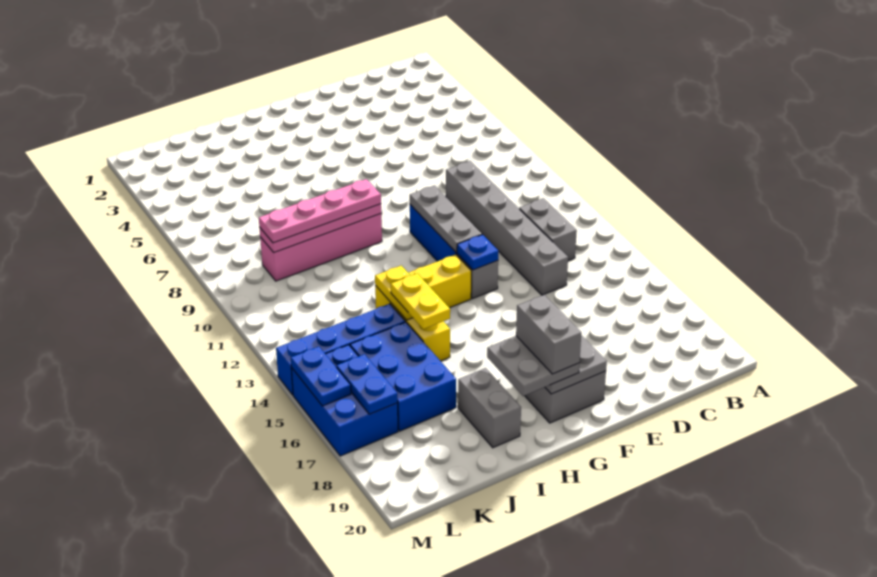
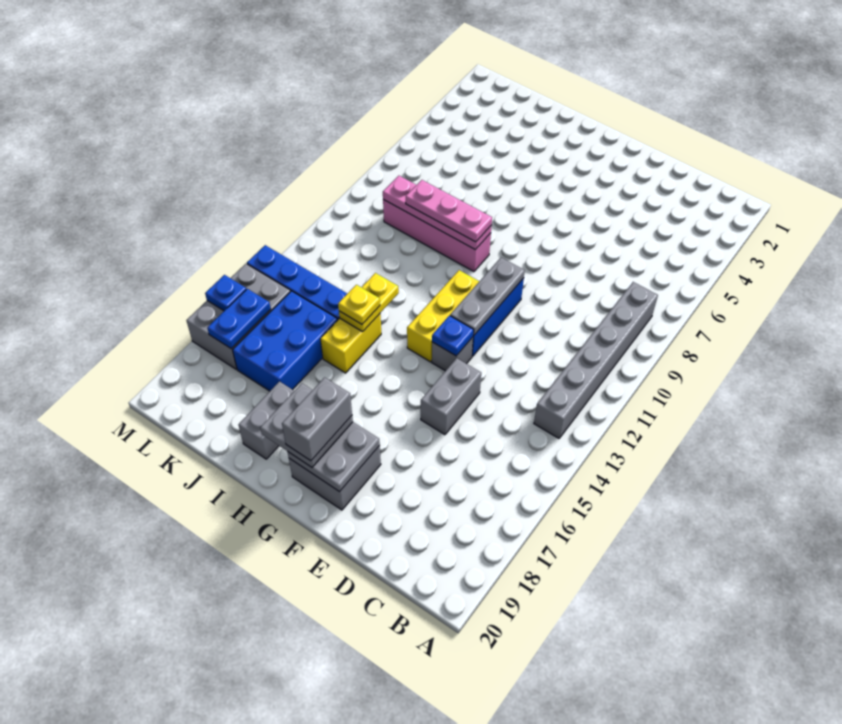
grey brick C12:C13 level 1 -> grey brick E14:E15 level 1
grey brick D9:D14 level 1 -> grey brick B8:B13 level 1
yellow brick G13:I13 level 1 -> yellow brick G11:G13 level 1
pink plate H9:K9 level 3 -> pink plate H9:J9 level 3
yellow plate I14:I15 level 3 -> yellow plate I14 level 3
blue brick L15:M17 level 1 -> grey brick L15:M17 level 1
blue plate M15:M16 level 2 -> blue plate M16 level 2

